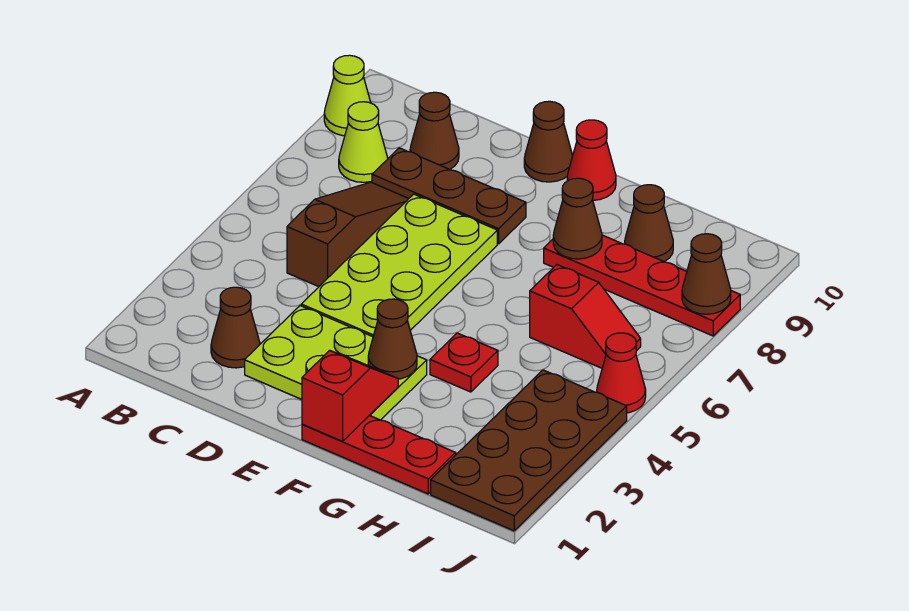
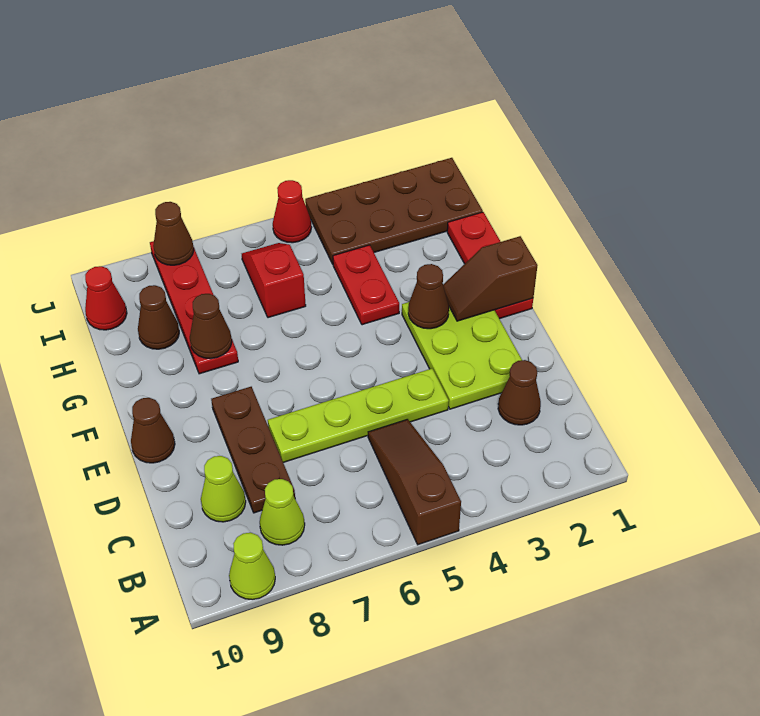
brown slope C5:C7 level 1 top 5 -> brown slope A5:C5 level 1 top A
brown cone C9 level 1 -> lime cone C9 level 1
lime plate D4:E7 level 1 -> lime plate D4:D7 level 1
red slope F1:F2 level 2 top 1 -> brown slope F1:F2 level 2 top 1
red cone F10 level 1 -> red cone I10 level 1
red plate G4 level 1 -> red plate G4:H4 level 1

